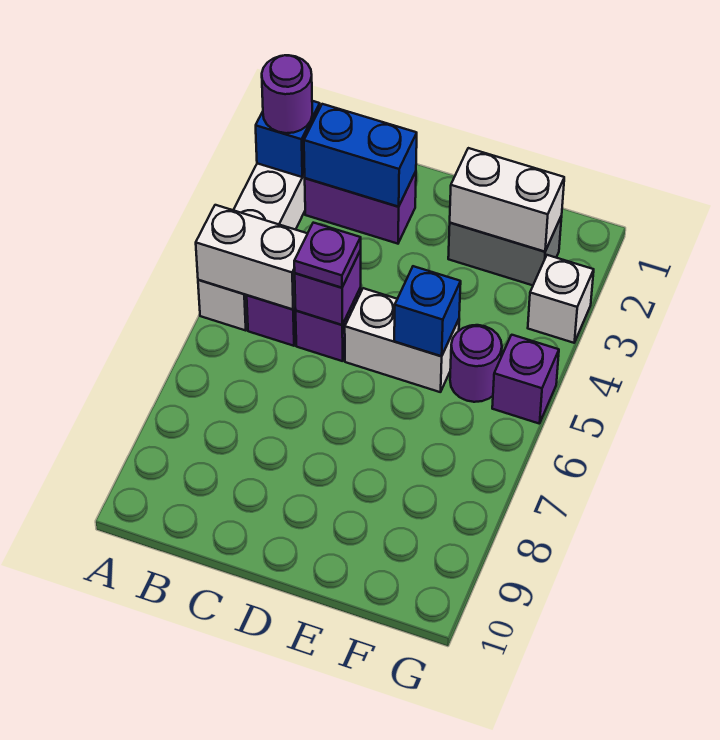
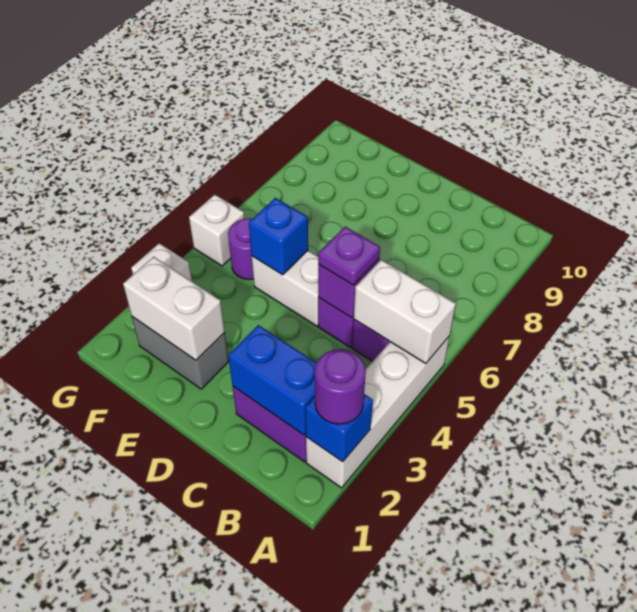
purple brick G5 level 1 -> white brick G5 level 1

